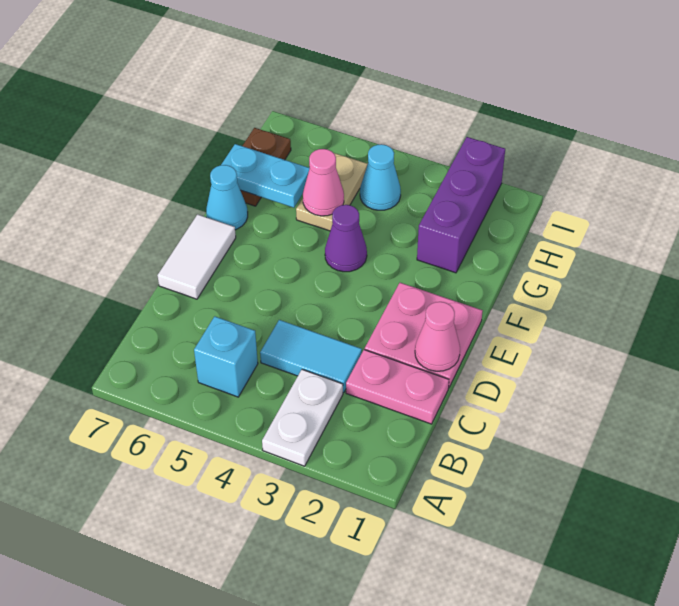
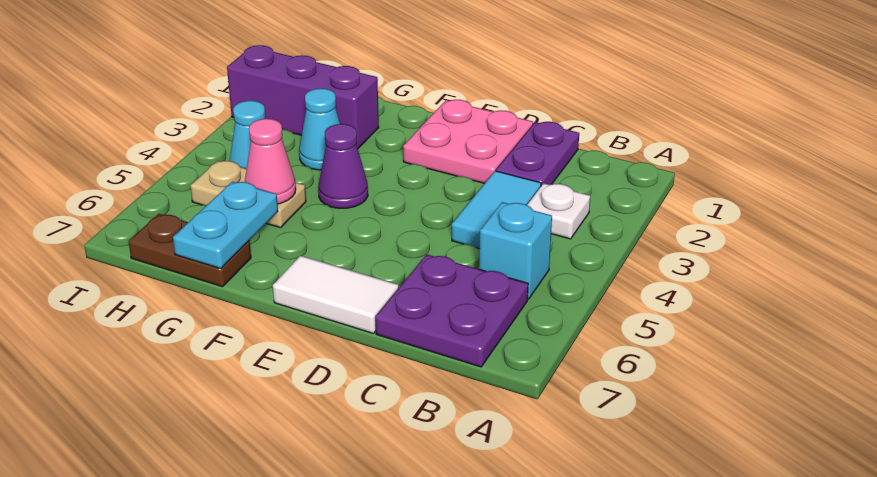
white plate A3:B3 level 1 -> white plate B3 level 1
none -> purple plate B6:C7 level 1
pink plate C1:C2 level 1 -> purple plate C1:C2 level 1
pink cone D1 level 2 -> none
cyan cone F7 level 1 -> cyan cone G3 level 1

